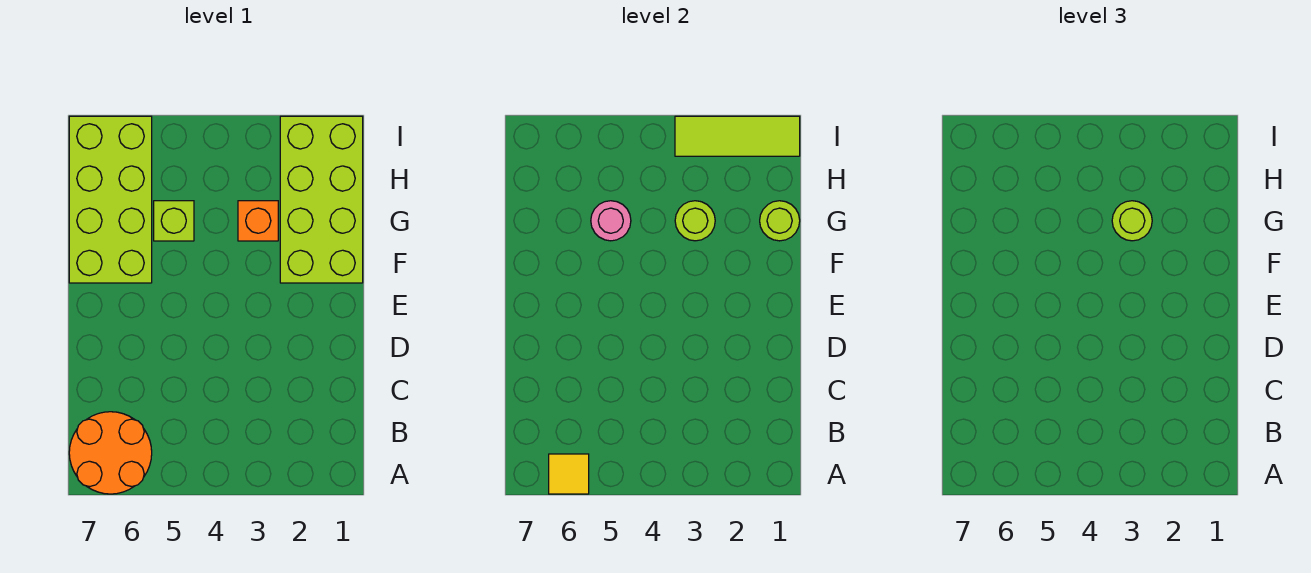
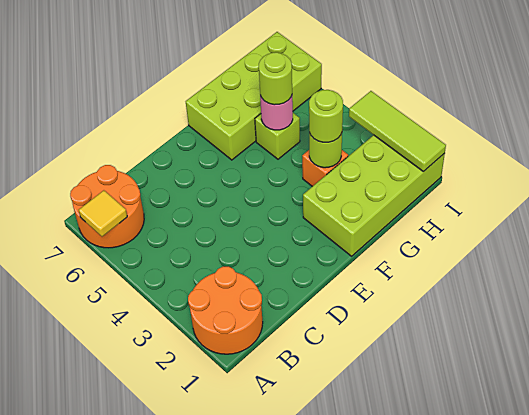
none -> orange round brick A1:B2 level 1
lime round brick G1 level 2 -> lime round brick G5 level 3

